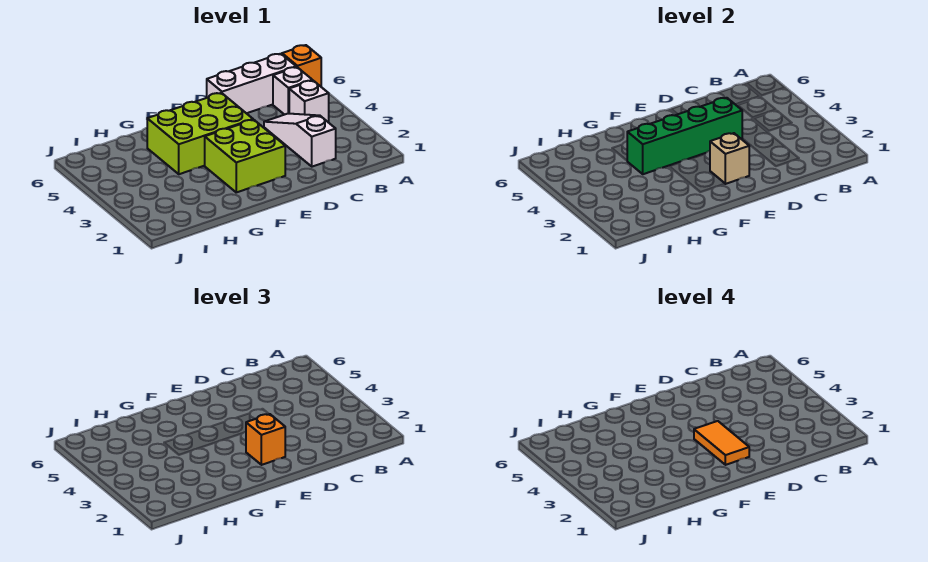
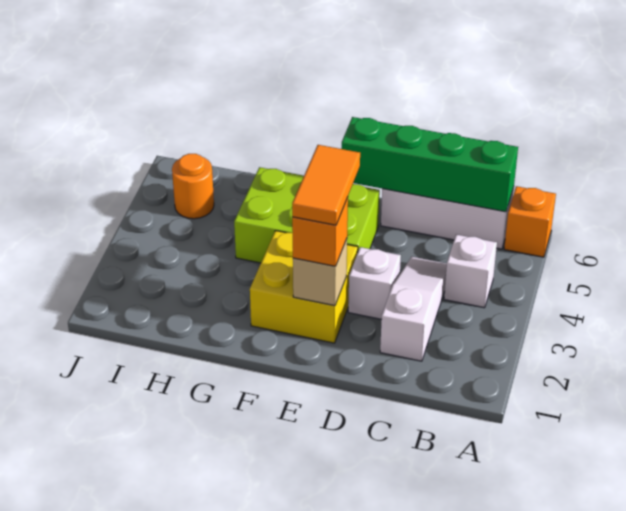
white brick B5 level 1 -> white brick D3 level 1
green brick D4:G4 level 2 -> green brick B6:E6 level 2
lime brick E2:F3 level 1 -> yellow brick E2:F3 level 1
none -> orange round brick I5 level 1

